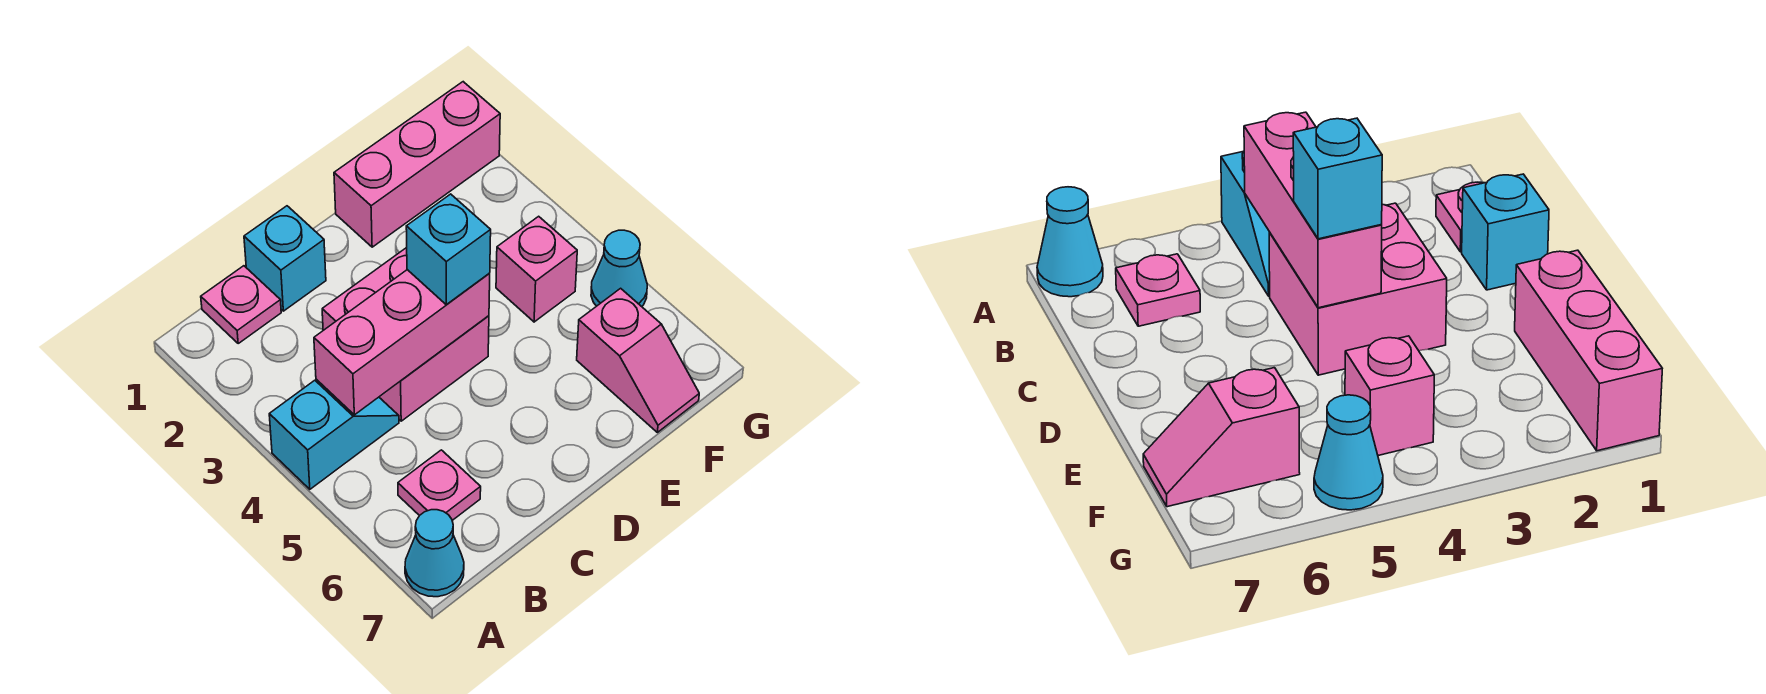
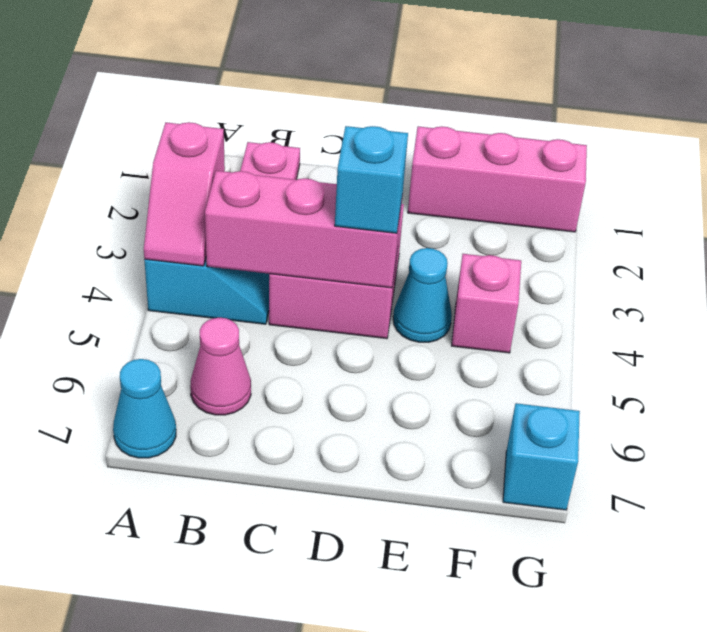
pink plate B6 level 1 -> pink cone B6 level 1
cyan brick C1 level 1 -> cyan brick G7 level 1
pink slope F6:F7 level 1 top 6 -> pink slope A3:A4 level 2 top 3
cyan cone G5 level 1 -> cyan cone E4 level 1

